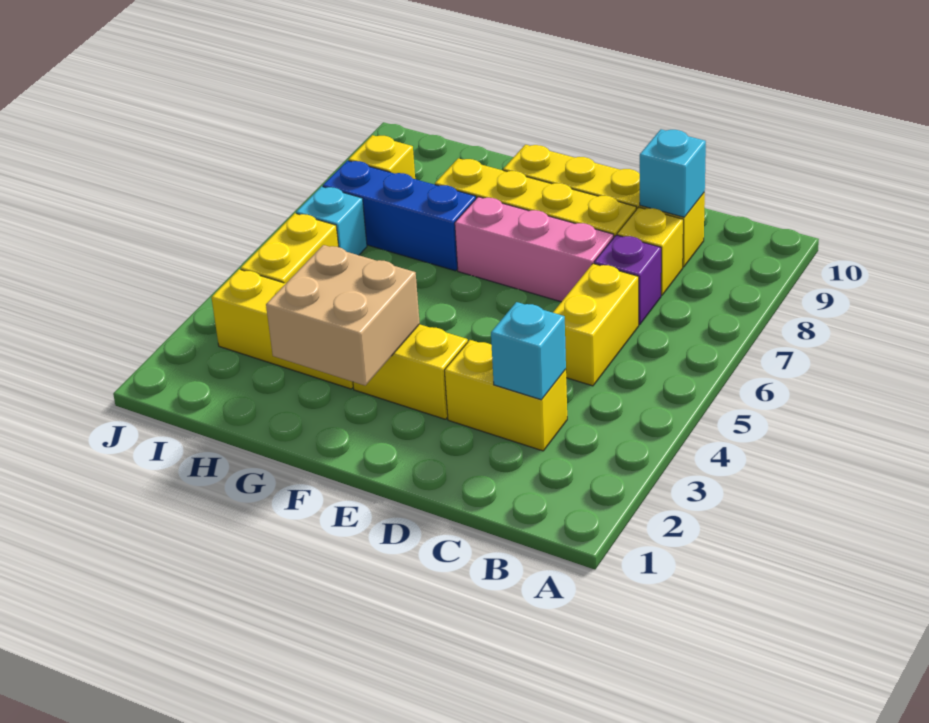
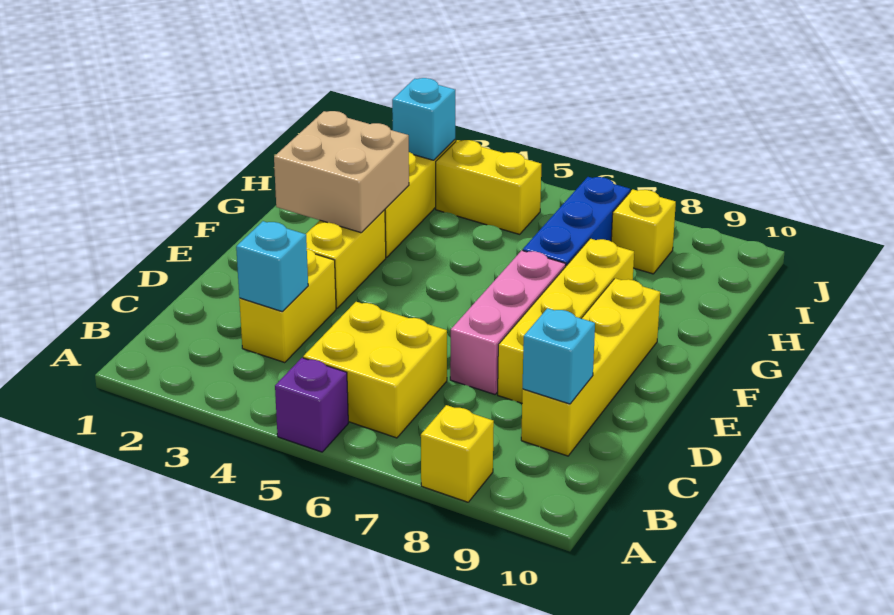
yellow brick C5:C6 level 1 -> yellow brick B5:C6 level 1
purple brick C7 level 1 -> purple brick A5 level 1
yellow brick C8 level 1 -> yellow brick A8 level 1
cyan brick I6 level 1 -> cyan brick I3 level 2

